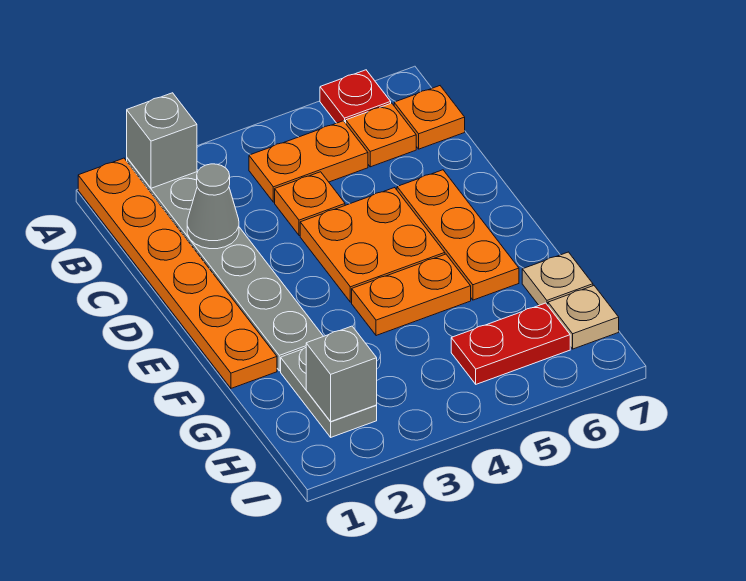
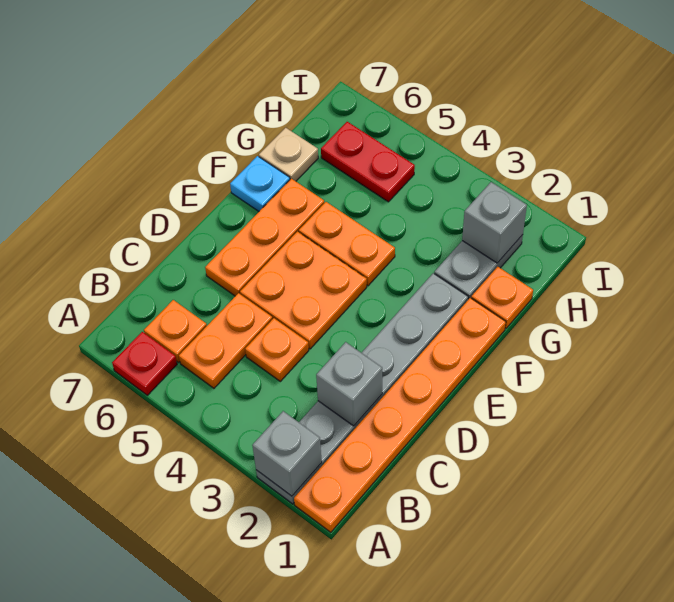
orange plate B4:B5 level 1 -> orange plate B5:C5 level 1
orange plate B7 level 1 -> orange plate G1 level 1
grey cone C2 level 2 -> grey brick C2 level 2
none -> cyan plate F7 level 1
tan plate H7 level 1 -> none

